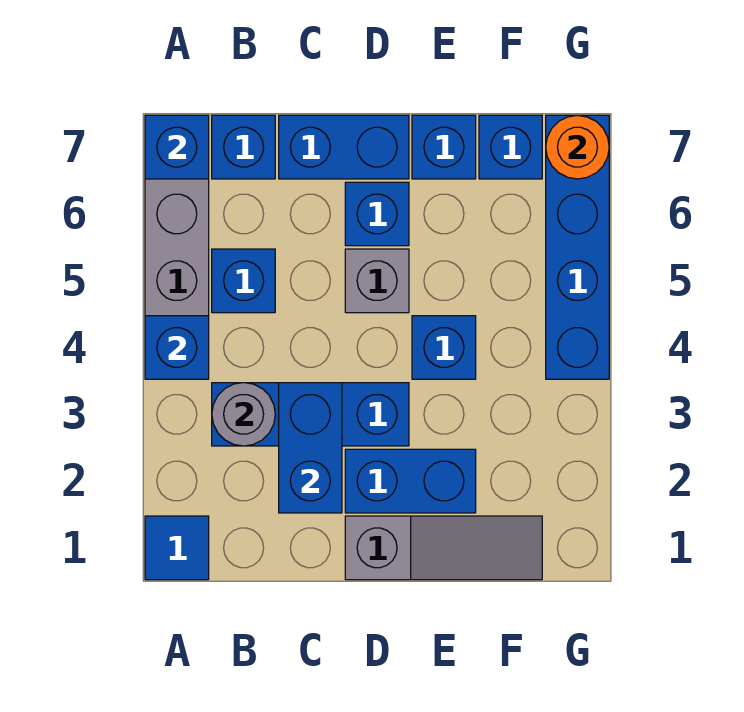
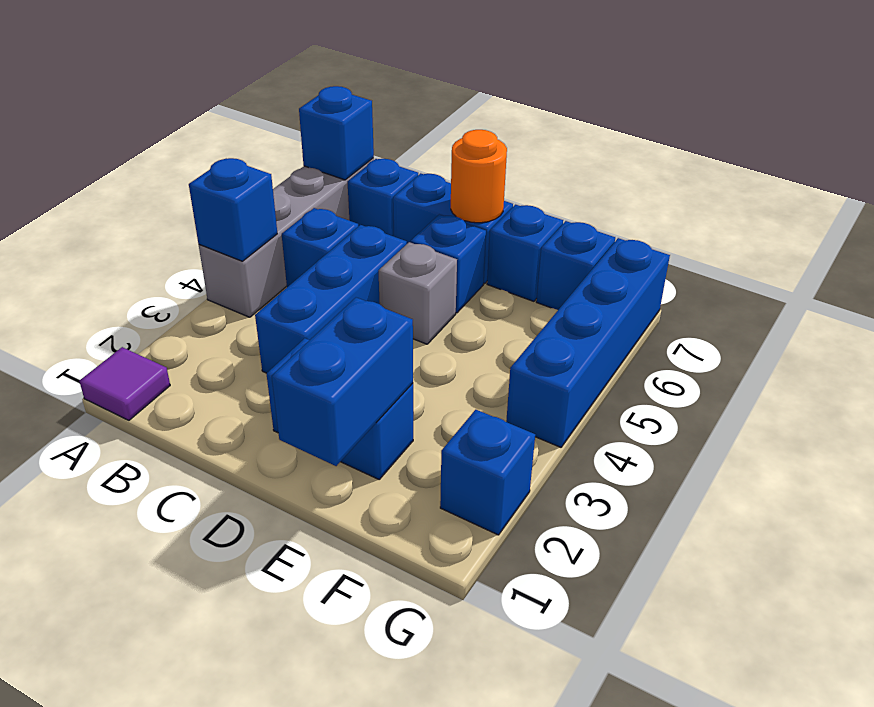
blue tile A1 level 1 -> purple tile A1 level 1
blue brick B3:D3 level 1 -> blue brick C3:C5 level 1
grey round brick B3 level 2 -> none
blue brick C2:C3 level 2 -> blue brick E1:E2 level 2
grey slope D1:F1 level 1 top D -> none
blue brick E4 level 1 -> blue brick G2 level 1
orange round brick G7 level 2 -> orange round brick D7 level 2

